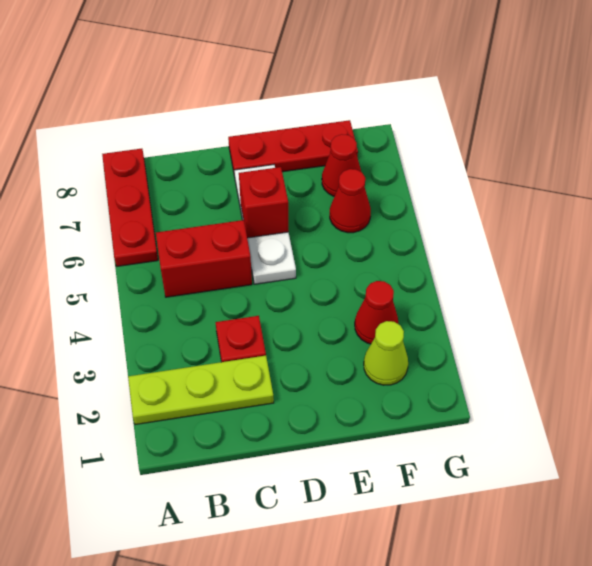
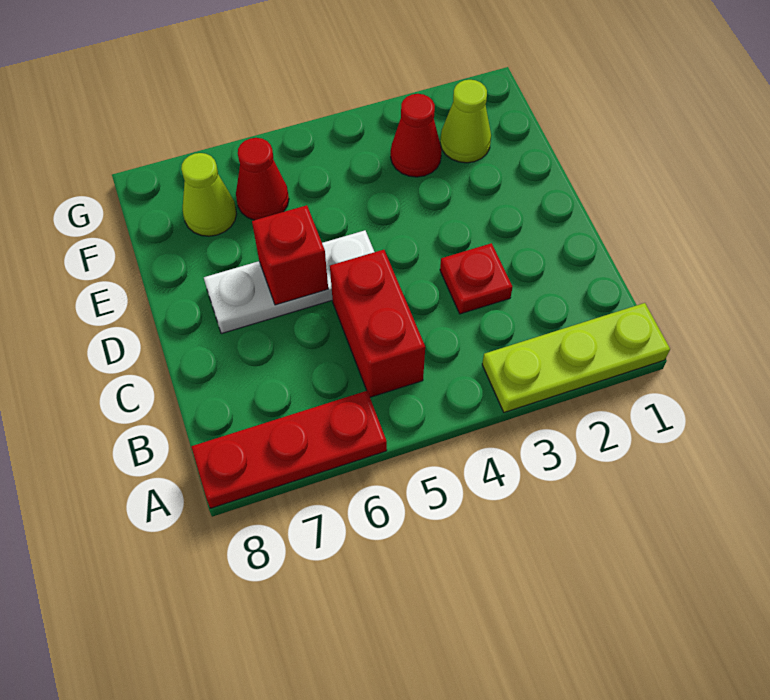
lime plate A2:C2 level 1 -> lime plate A1:A3 level 1
red plate D8:F8 level 1 -> none
red cone F7 level 1 -> lime cone F7 level 1

